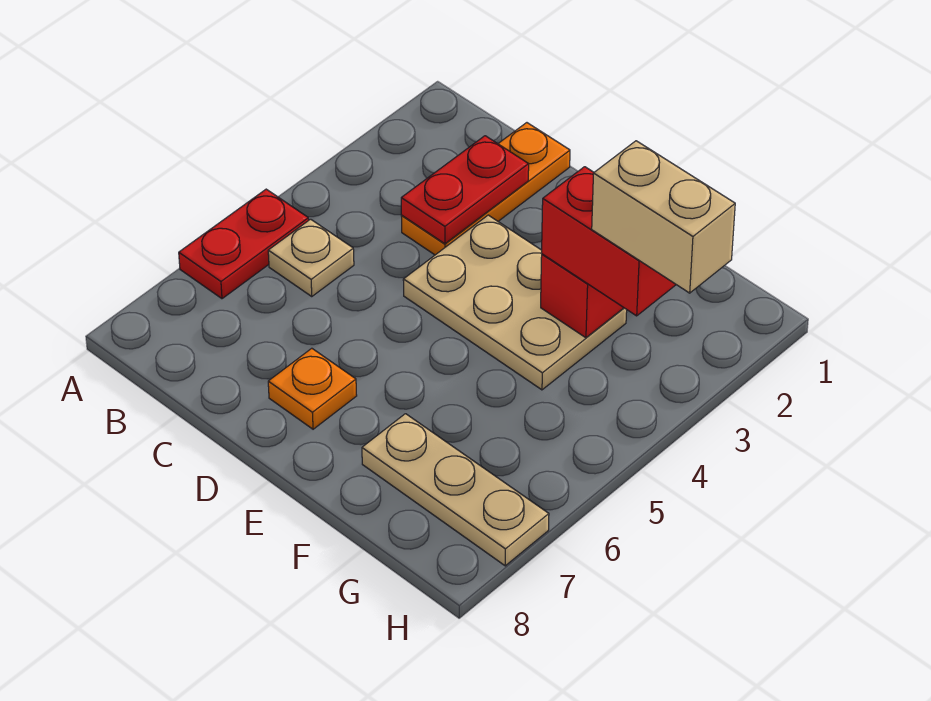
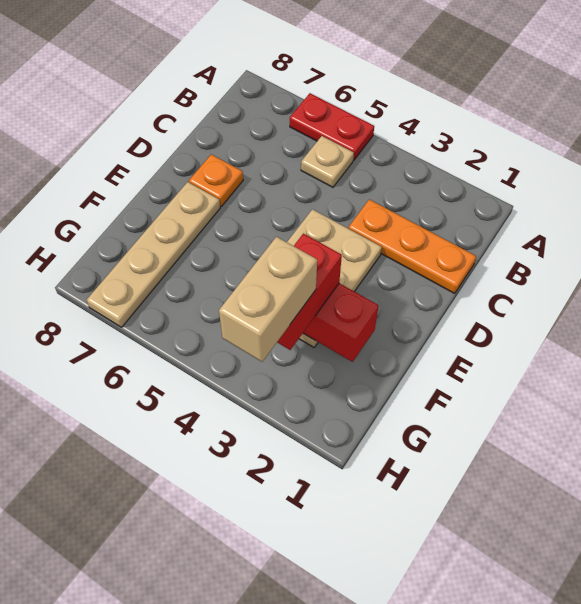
red plate C2:C3 level 2 -> none
tan plate F7:H7 level 1 -> tan plate E7:H7 level 1

